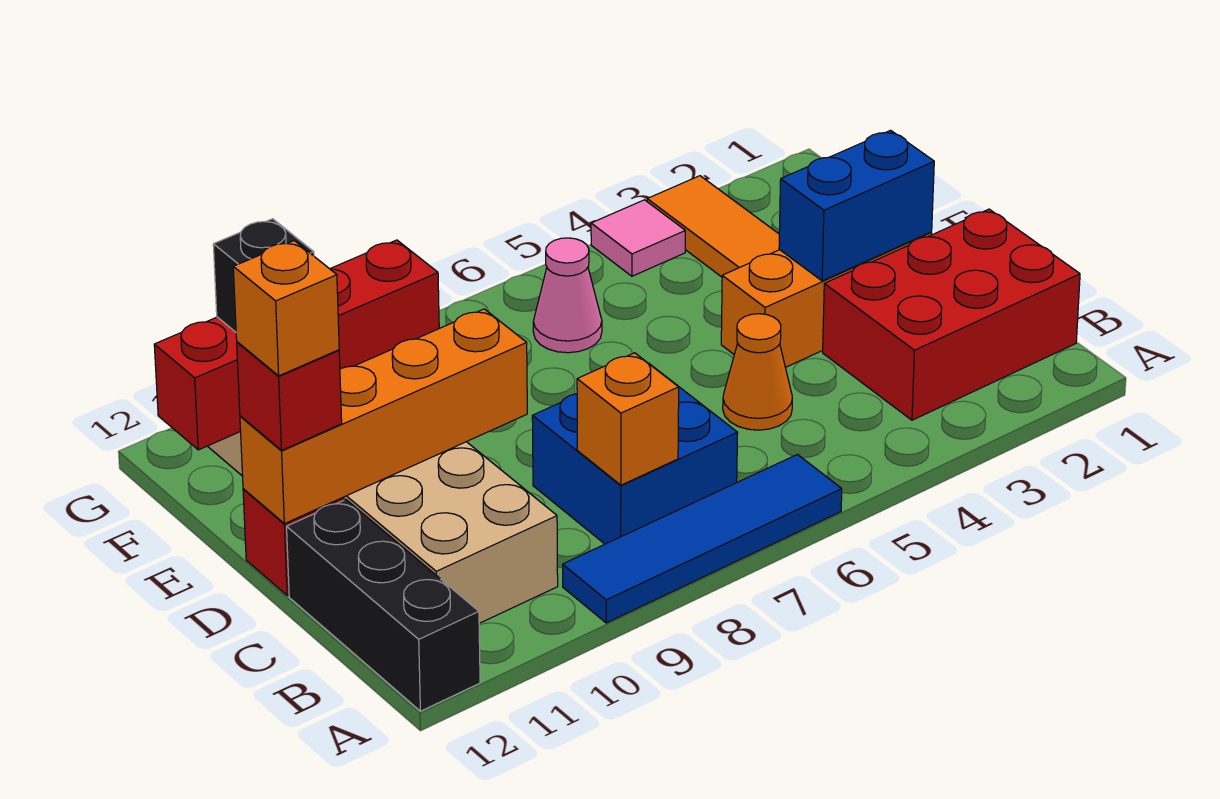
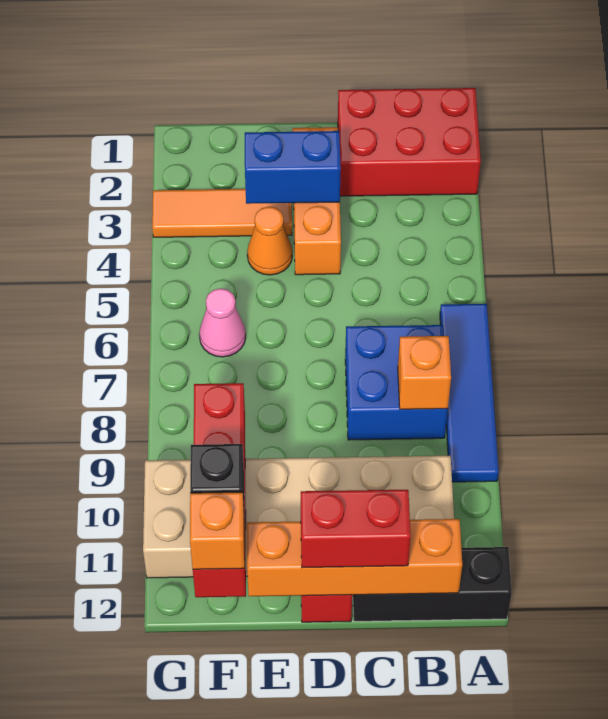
red brick B1:C3 level 1 -> red brick A1:C2 level 1
orange cone C5 level 1 -> orange cone E4 level 1
blue brick D2:D3 level 2 -> blue brick D3:E3 level 2
orange brick D9:D12 level 2 -> orange brick B12:E12 level 2
red brick D12 level 3 -> red brick C12:D12 level 3
orange brick D12 level 4 -> orange brick F12 level 3
pink tile G4 level 1 -> none

